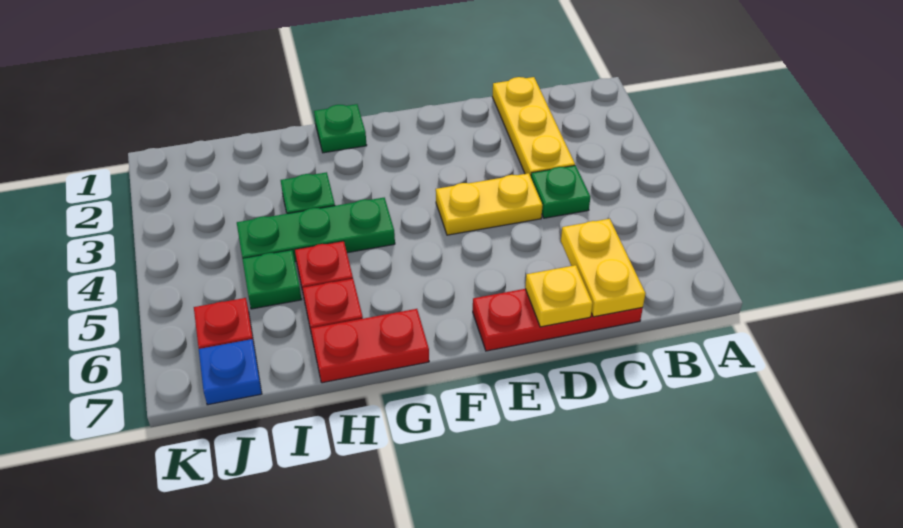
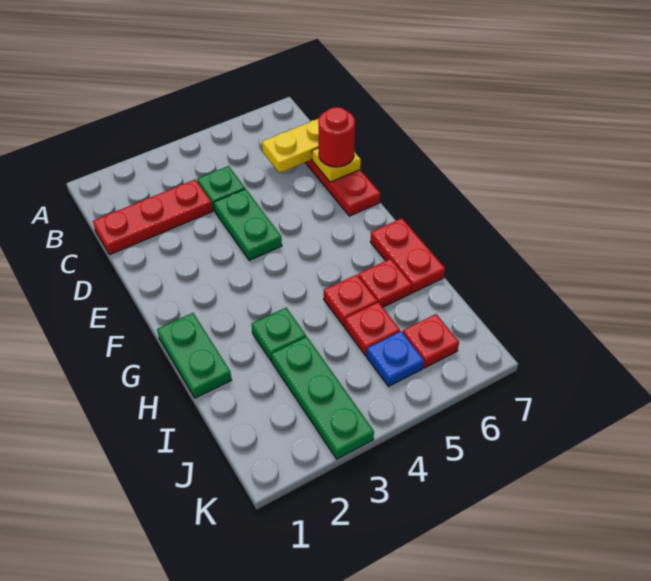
yellow plate C1:C3 level 1 -> red plate C1:C3 level 1
yellow plate D4:E4 level 1 -> green plate D4:E4 level 1
none -> red round brick D7 level 3
green plate G1 level 1 -> green plate G1:H1 level 1
green plate G4:I4 level 1 -> green plate I3:K3 level 1
green plate I5 level 1 -> red plate I5 level 1
blue plate J7 level 1 -> blue plate J5 level 1

